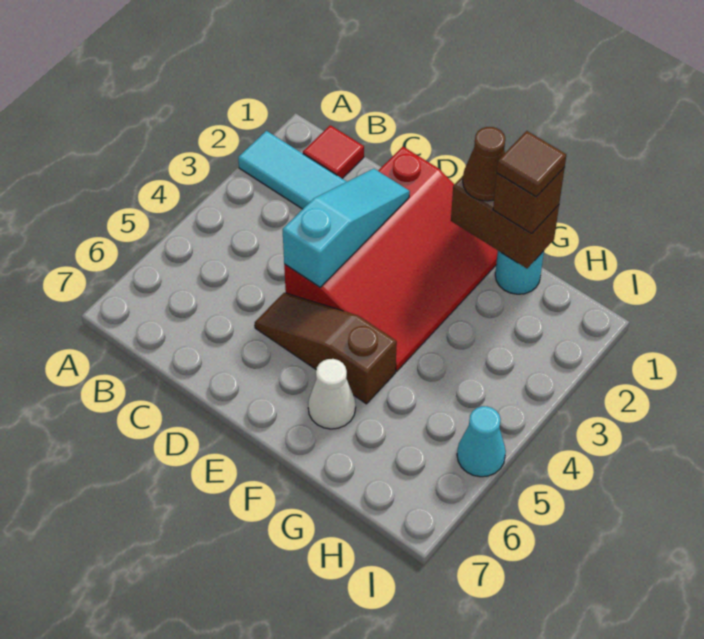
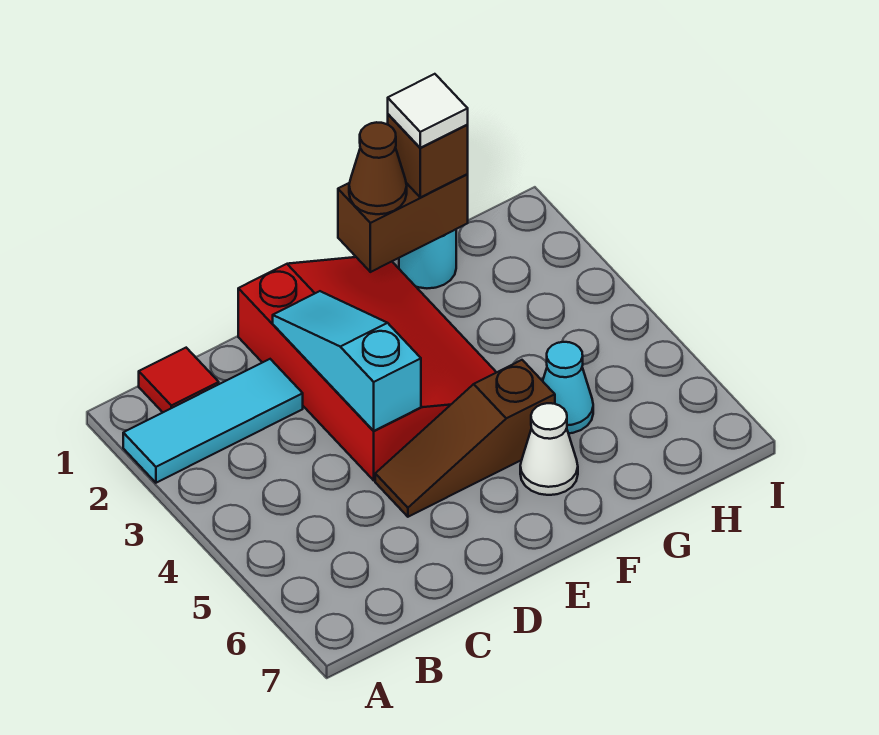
brown tile G1 level 4 -> white tile G1 level 4
cyan cone I5 level 1 -> cyan cone G5 level 1

